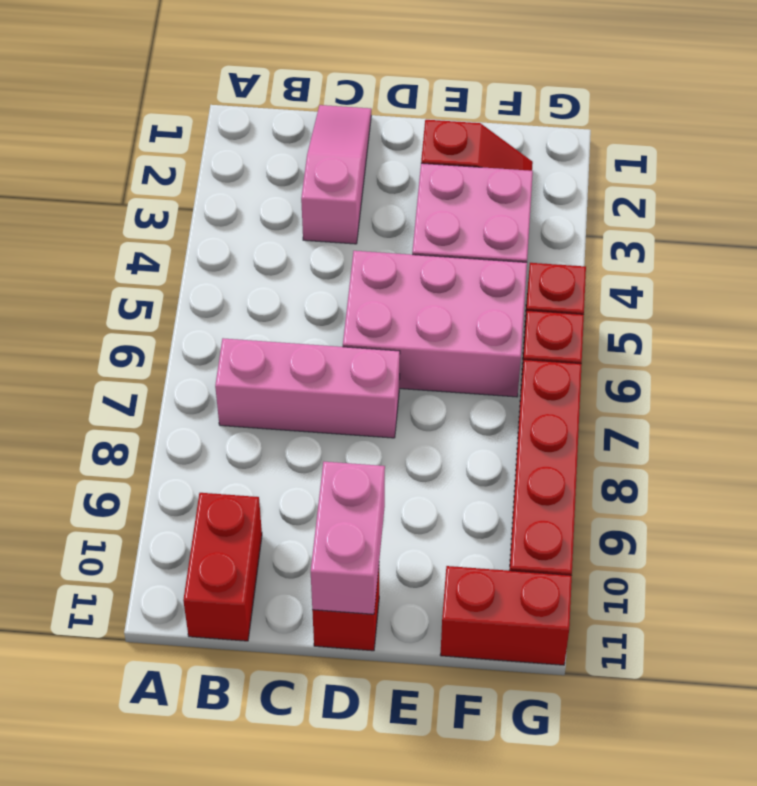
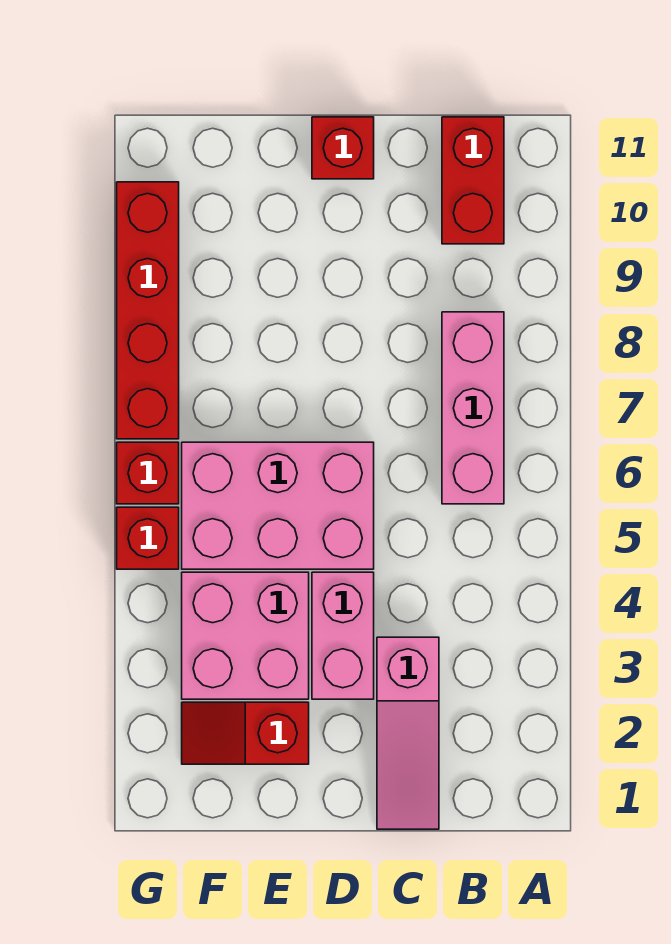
pink brick B7:D7 level 1 -> pink brick B6:B8 level 1
pink brick D10:D11 level 2 -> pink brick D3:D4 level 1
red brick F11:G11 level 1 -> none

